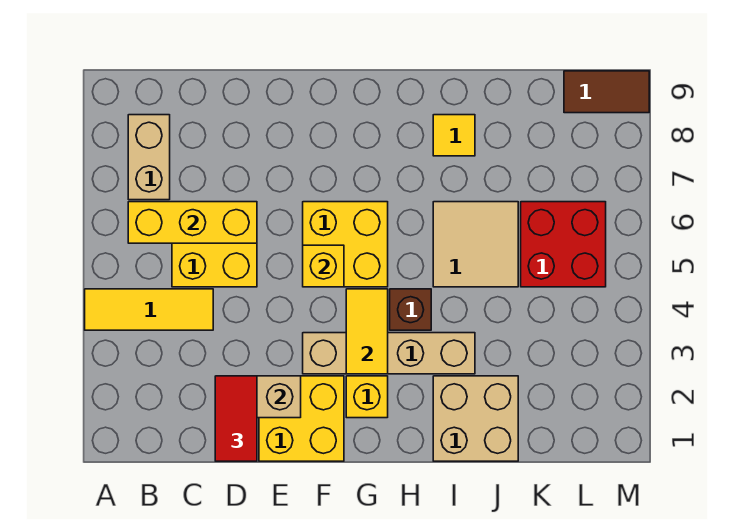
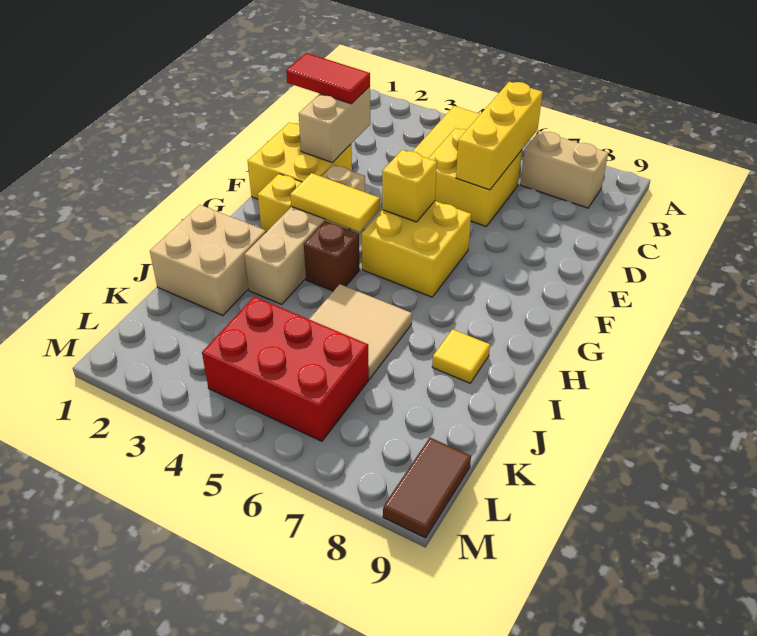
red brick K5:L6 level 1 -> red brick K4:L6 level 1

